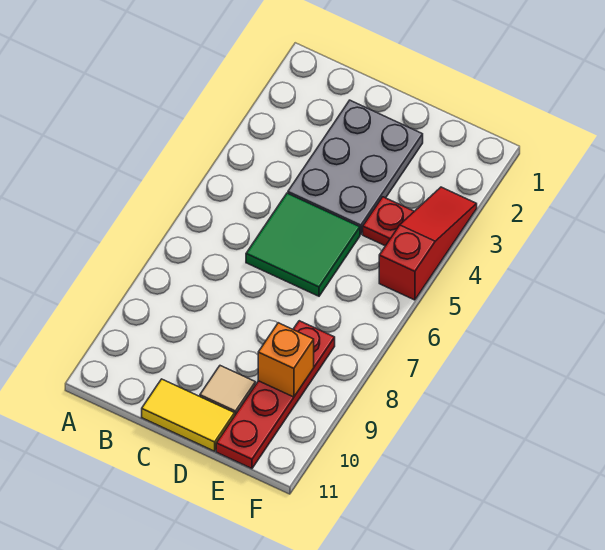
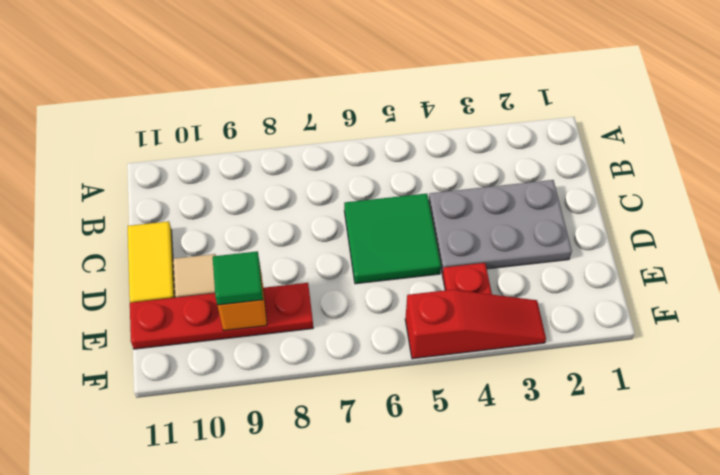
none -> green tile E9 level 3

